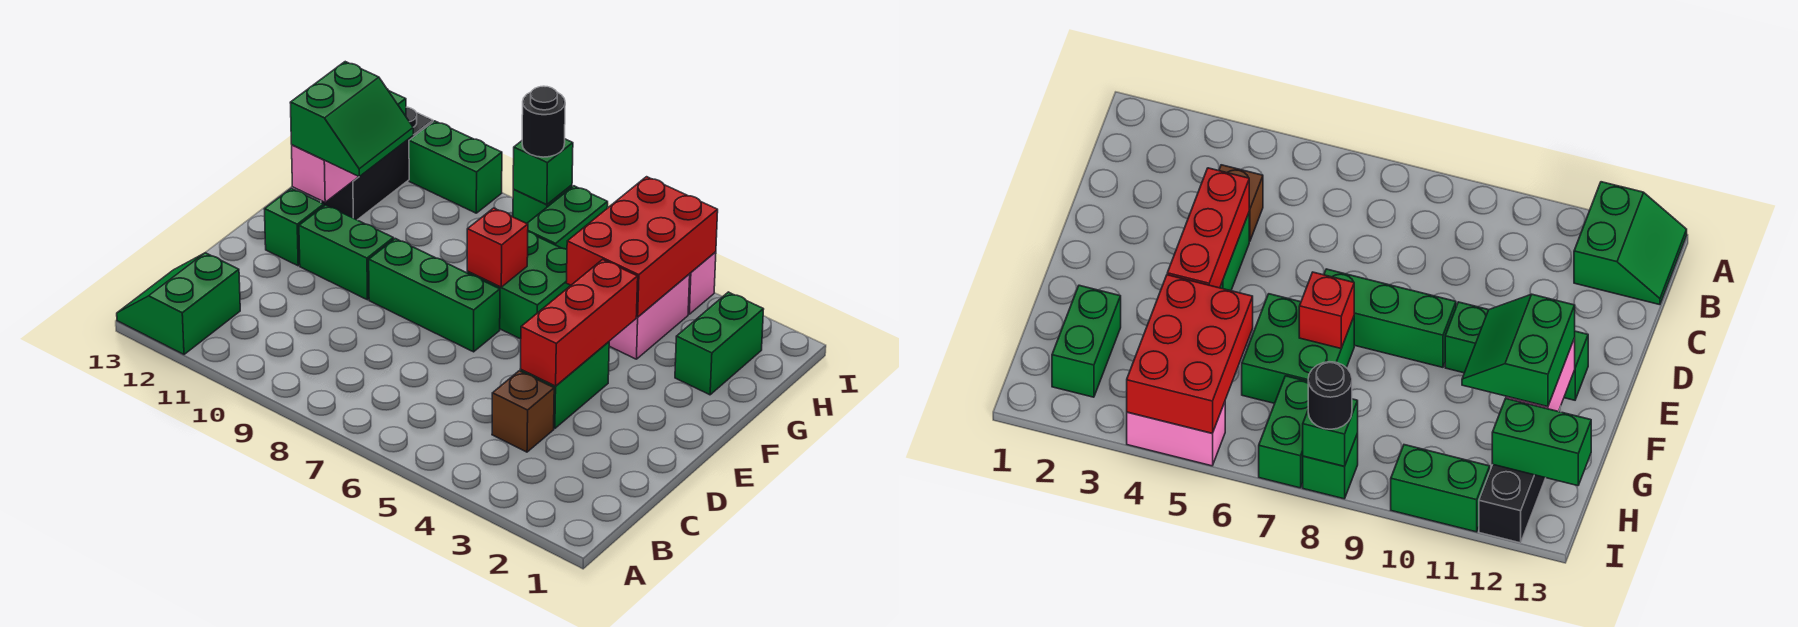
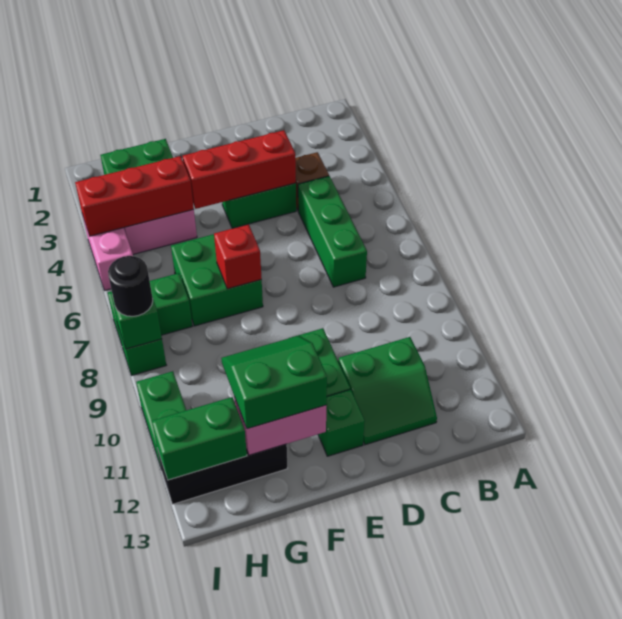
green slope A12:B13 level 1 top 12 -> green slope C11:D12 level 1 top 11
green brick E7:E9 level 1 -> green brick C5:C7 level 1
red brick G4:I5 level 2 -> red brick G4:I4 level 2
green brick H12:H13 level 2 -> green brick H12:I12 level 2

